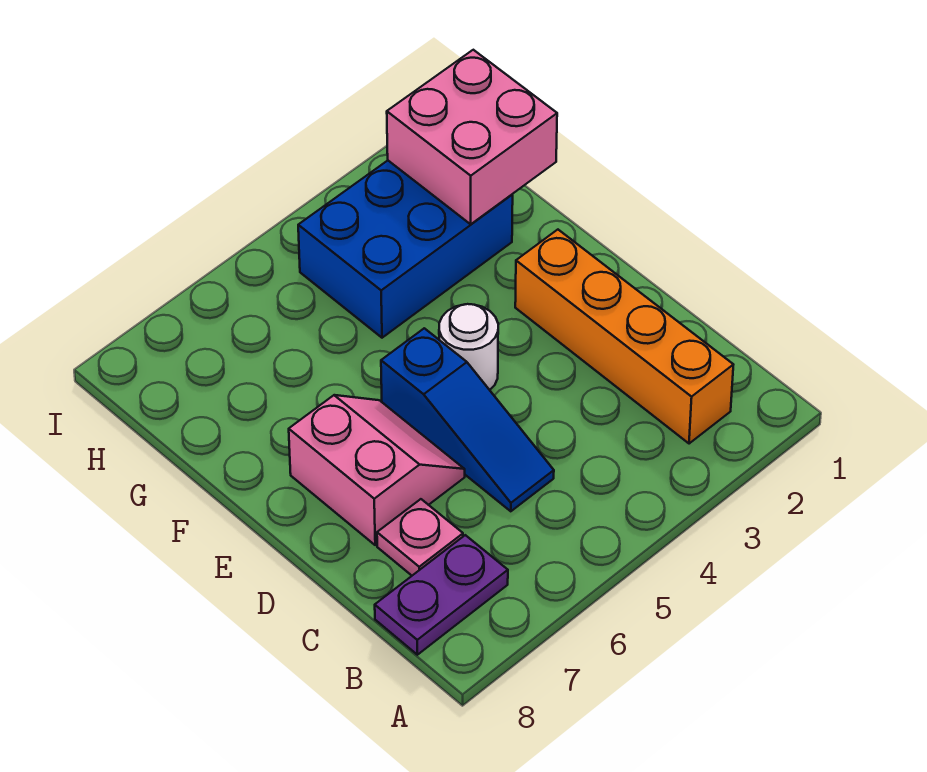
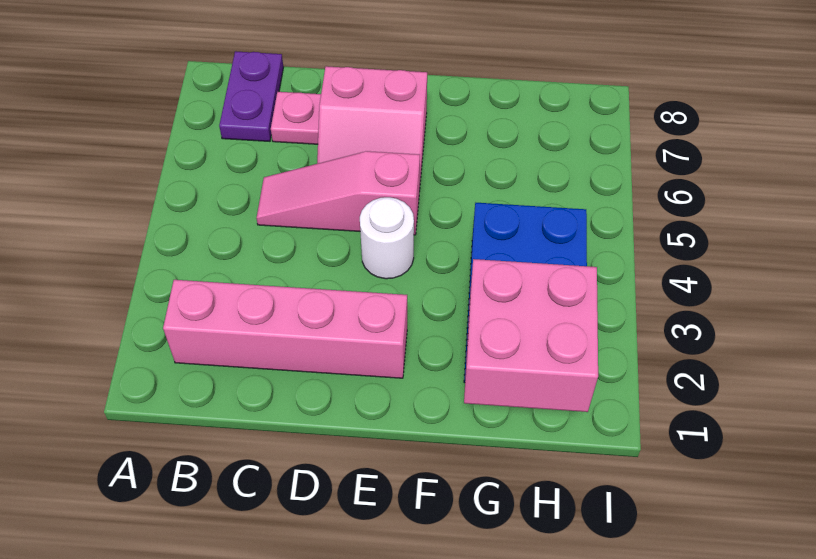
orange brick B2:E2 level 1 -> pink brick B2:E2 level 1
blue slope C5:E5 level 1 top E -> pink slope C5:E5 level 1 top E

